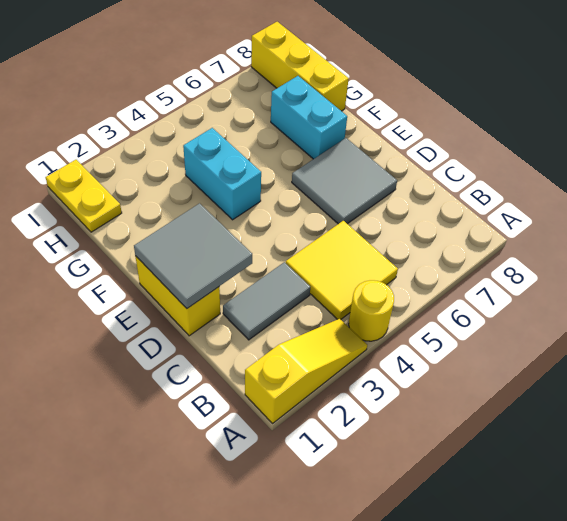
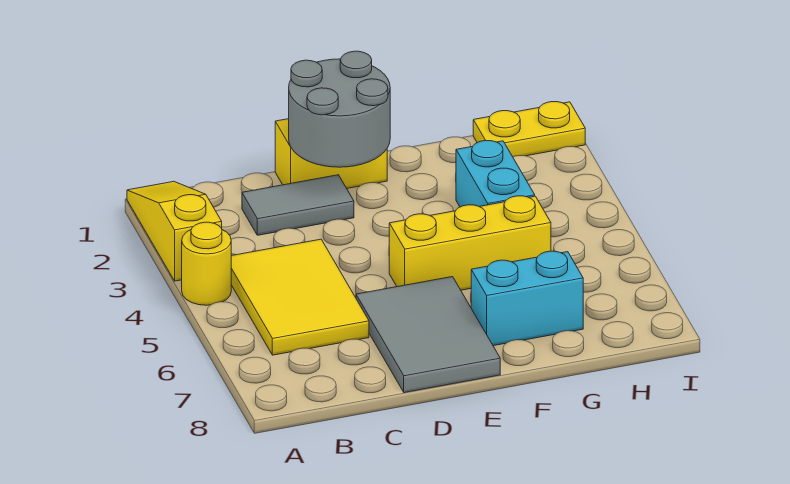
yellow slope A1:A3 level 1 top 1 -> yellow slope A1:A3 level 1 top 3
yellow tile B4:C5 level 1 -> yellow tile B4:C6 level 1
grey tile C2:C3 level 1 -> grey tile C2:D2 level 1
grey tile D1:E2 level 2 -> grey round brick D1:E2 level 2
grey tile D6:E7 level 1 -> grey tile D6:E8 level 1
cyan brick F4:G4 level 1 -> cyan brick G3:G4 level 1
yellow brick G8:I8 level 1 -> yellow brick E5:G5 level 1

